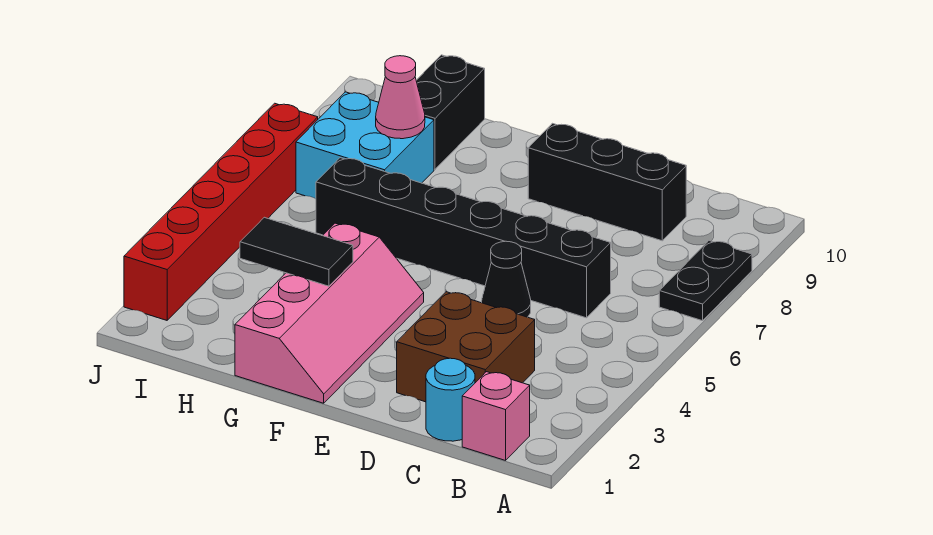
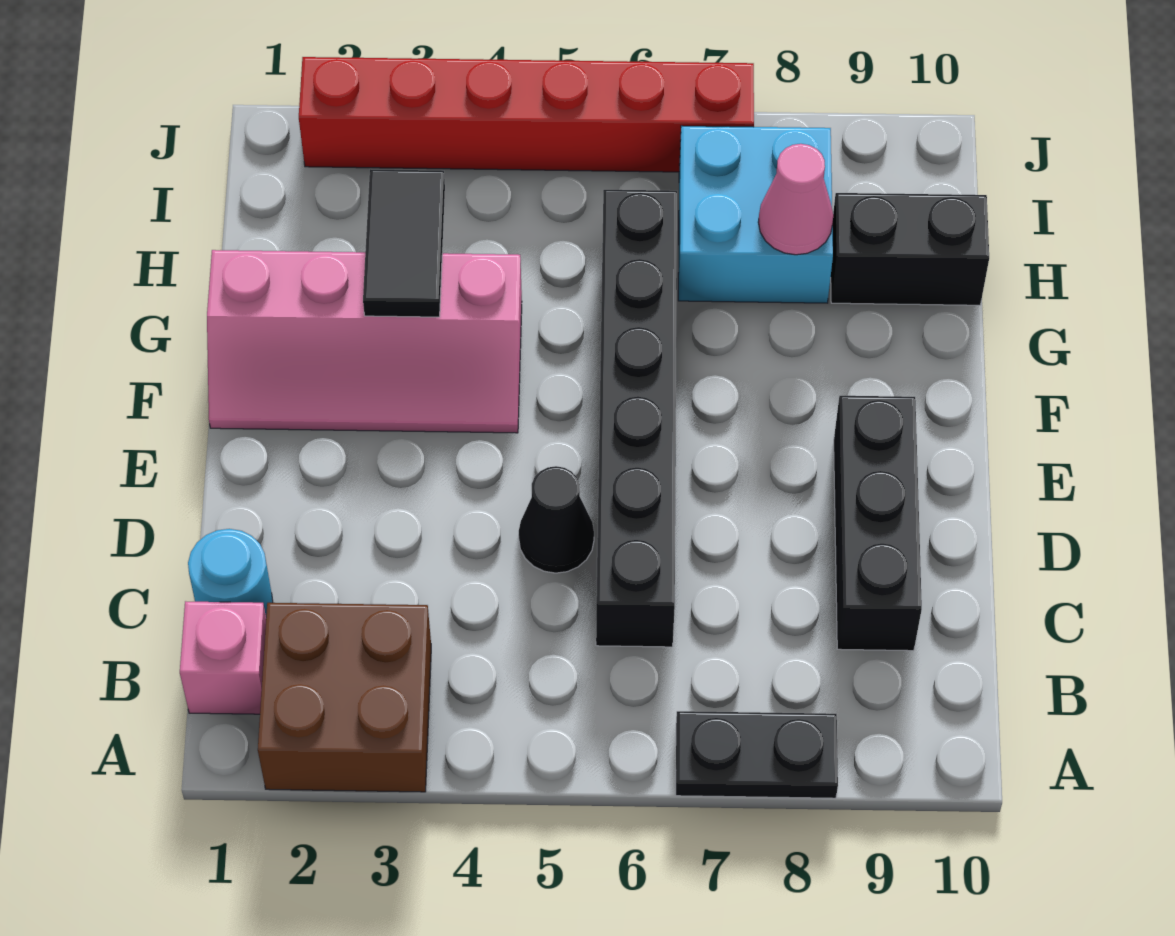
brown brick C2:D3 level 1 -> brown brick A2:B3 level 1

